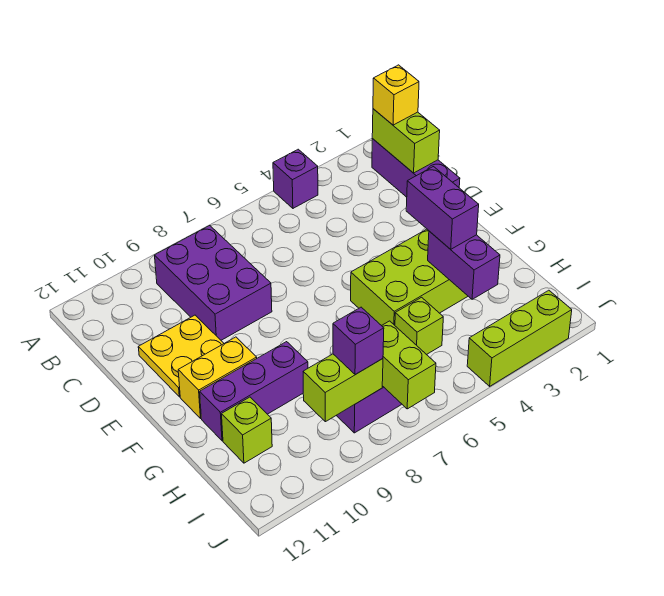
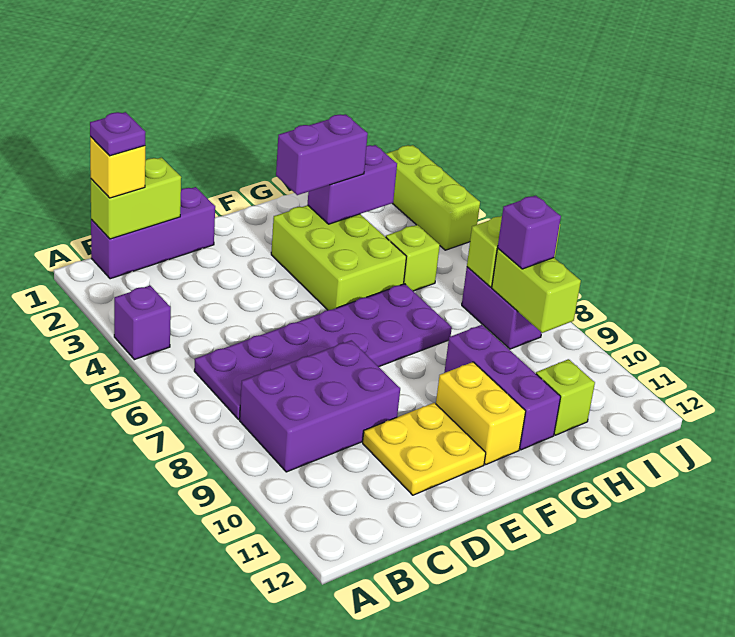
none -> purple plate B1 level 4
none -> purple plate B6:G7 level 1

